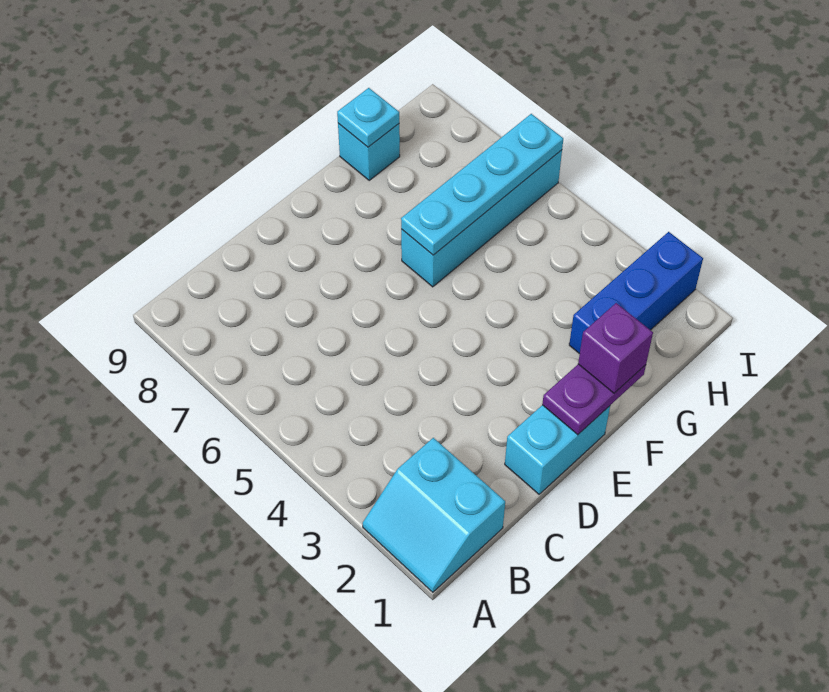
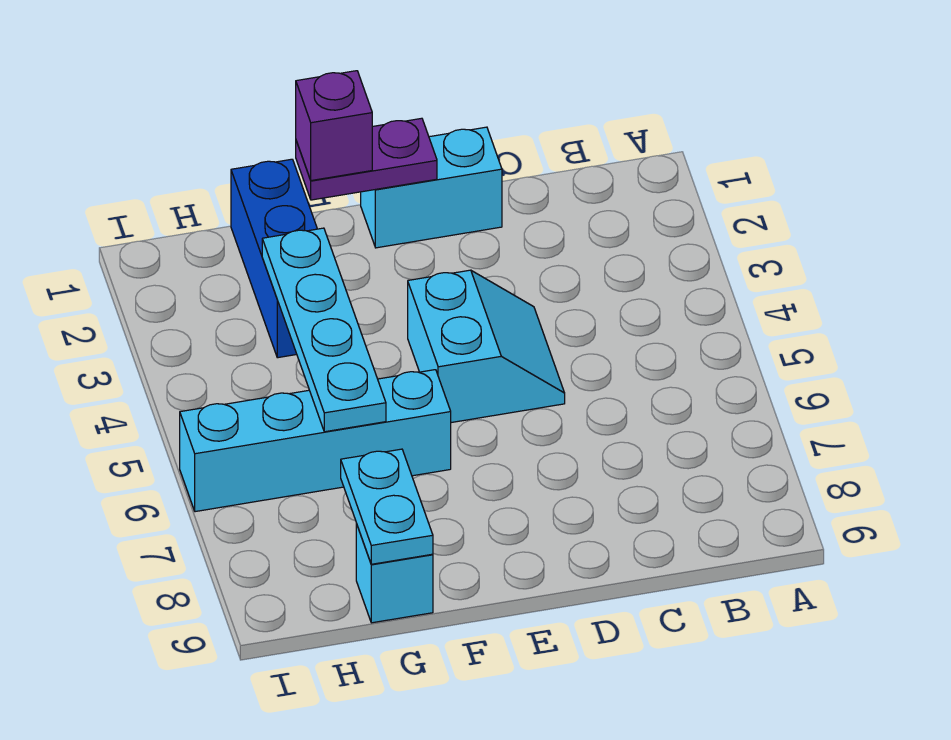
cyan slope A1:B2 level 1 top B -> cyan slope D4:E5 level 1 top E
cyan plate F6:I6 level 2 -> cyan plate G3:G6 level 2
blue brick G2:I2 level 1 -> blue brick G1:G3 level 1
cyan plate G9 level 2 -> cyan plate G8:G9 level 2

